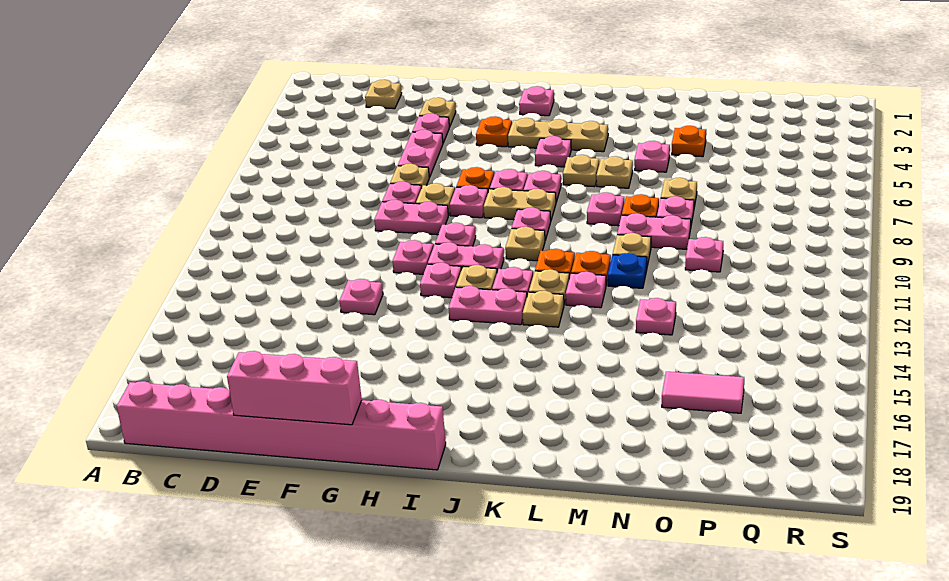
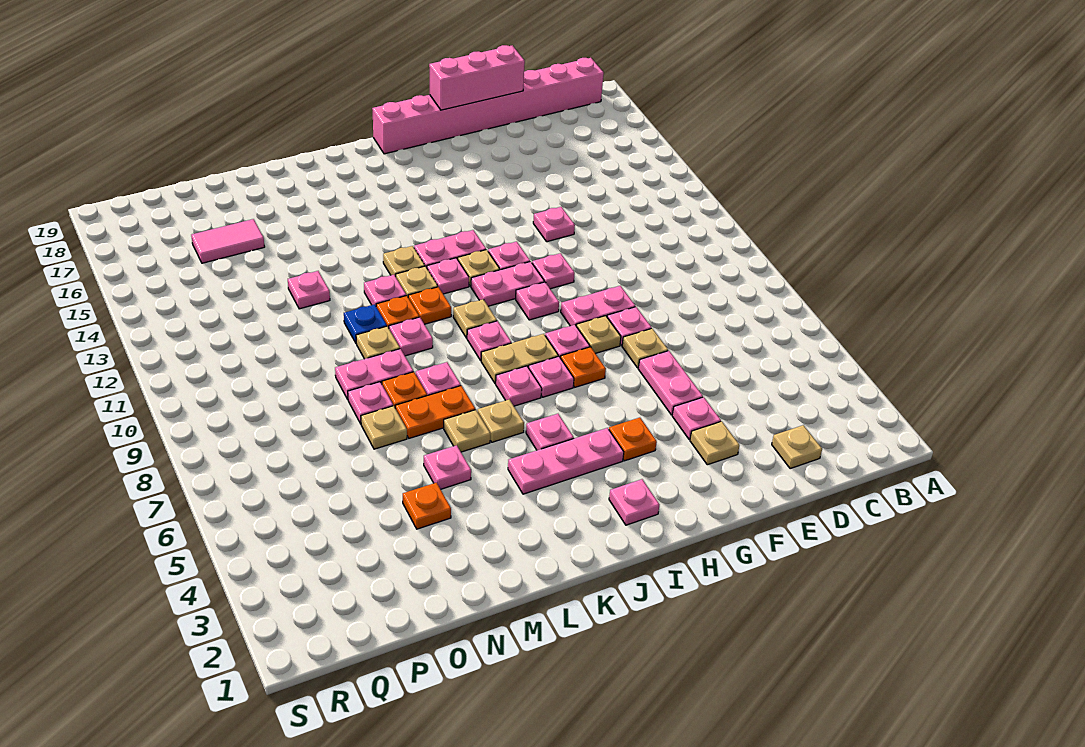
tan plate I4:K4 level 1 -> pink plate I4:K4 level 1
none -> orange plate L7:M7 level 1
pink plate O10 level 1 -> pink plate L10 level 1

